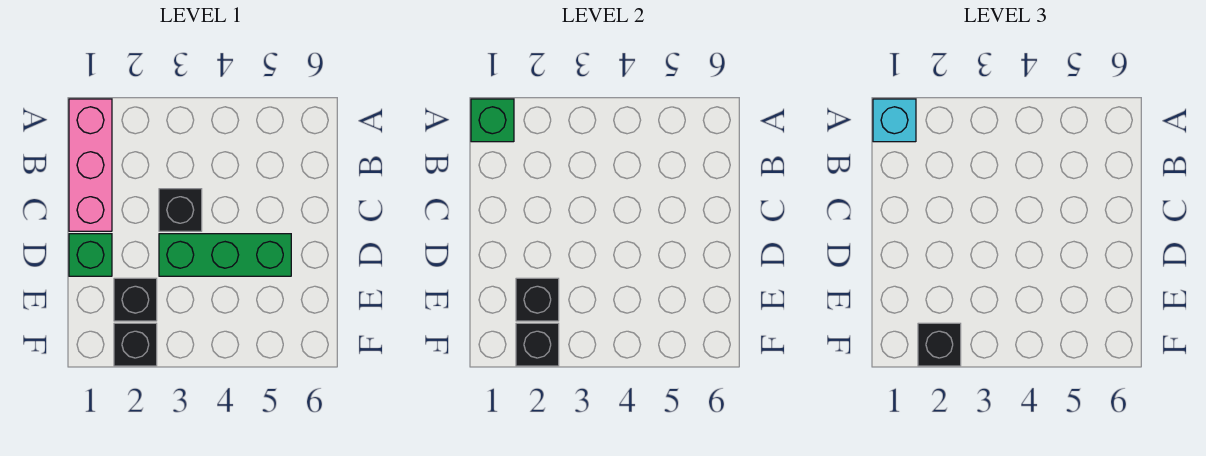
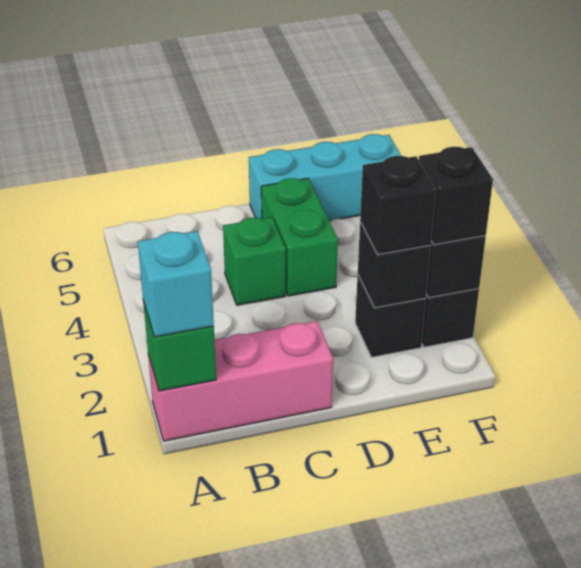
black brick C3 level 1 -> black brick E2 level 3
green brick D1 level 1 -> green brick C4 level 1
green brick D3:D5 level 1 -> green brick D4:D5 level 1
none -> cyan brick D6:F6 level 1

